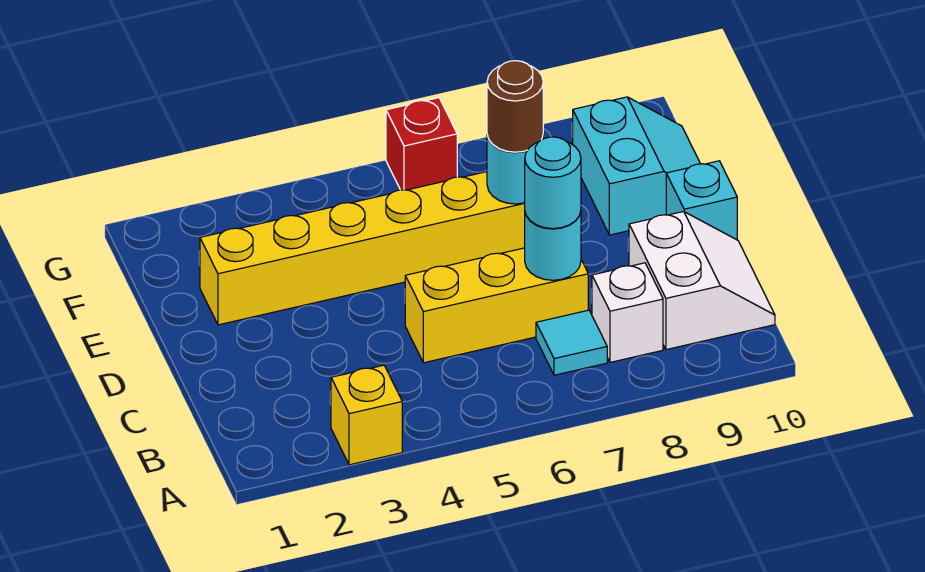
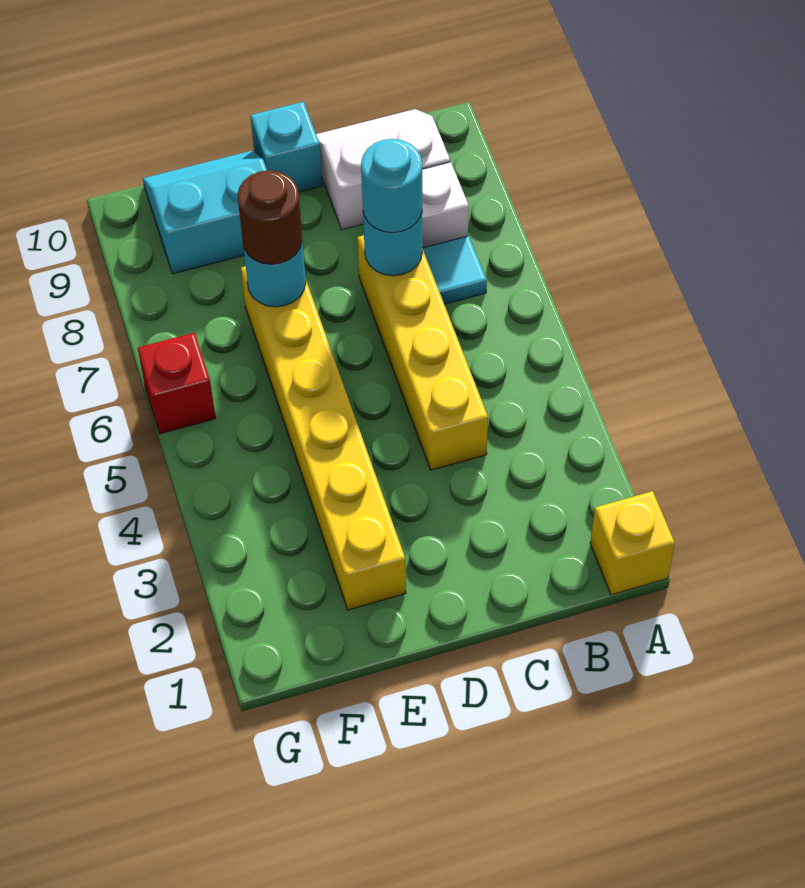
yellow brick A3 level 1 -> yellow brick A1 level 1
yellow brick C5:C7 level 1 -> yellow brick C4:C7 level 1

